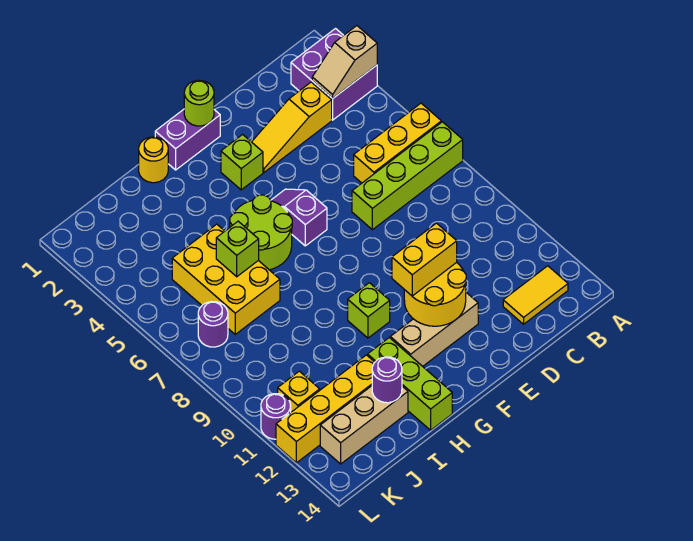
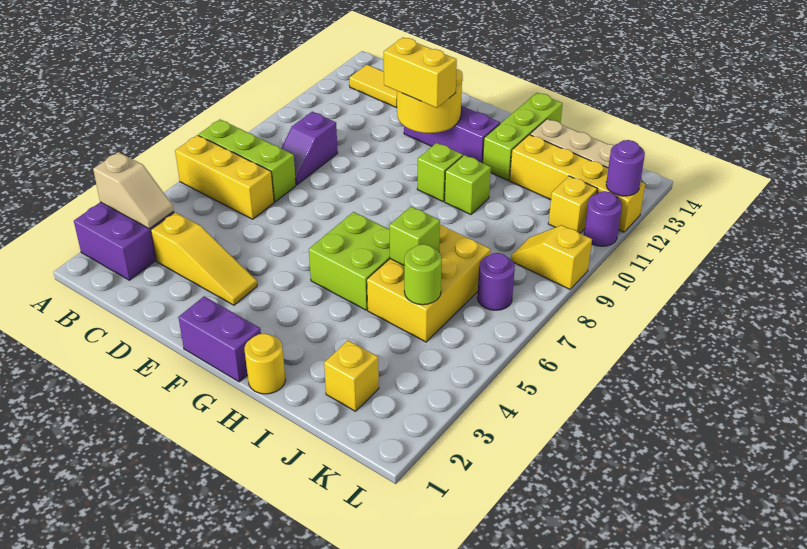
lime brick A7:D7 level 1 -> lime brick A7:C7 level 1
tan brick E12:G12 level 1 -> purple brick E12:G12 level 1
lime round brick F1 level 2 -> lime round brick J5 level 2
lime brick F3 level 1 -> lime brick H10 level 1
purple slope F5:F6 level 1 top 6 -> purple slope C8:C9 level 1 top 9
lime round brick G5:H6 level 1 -> lime brick G5:H6 level 1
purple round brick I13 level 2 -> purple round brick L12 level 2
none -> yellow brick J2 level 1
none -> yellow slope K9:L9 level 1 top L

